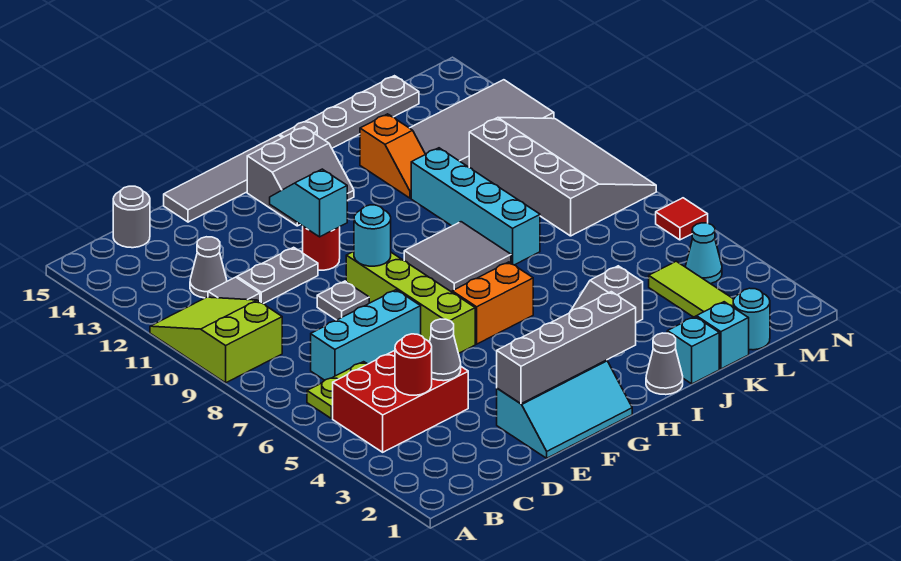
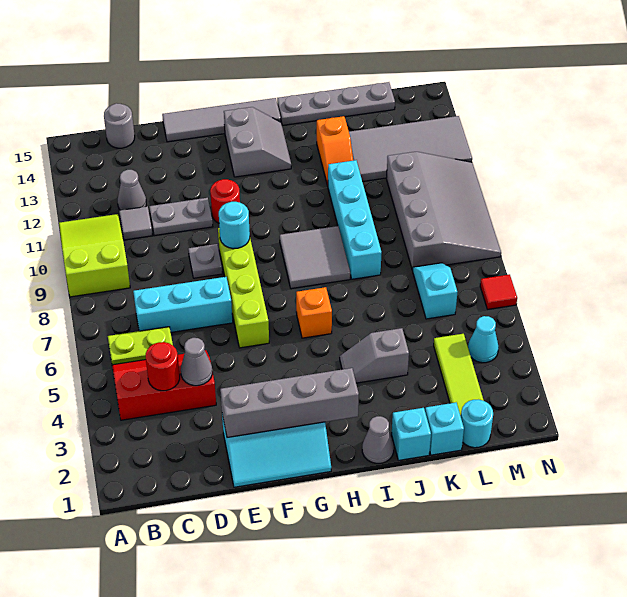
red brick B4:D5 level 1 -> red slope B4:D5 level 1 top 4
cyan slope F11:F12 level 2 top 11 -> cyan slope L6:L7 level 1 top 6
orange brick G6:H6 level 1 -> orange brick H6 level 1
grey slope G13:H14 level 1 top 14 -> grey slope G13:H14 level 1 top G

